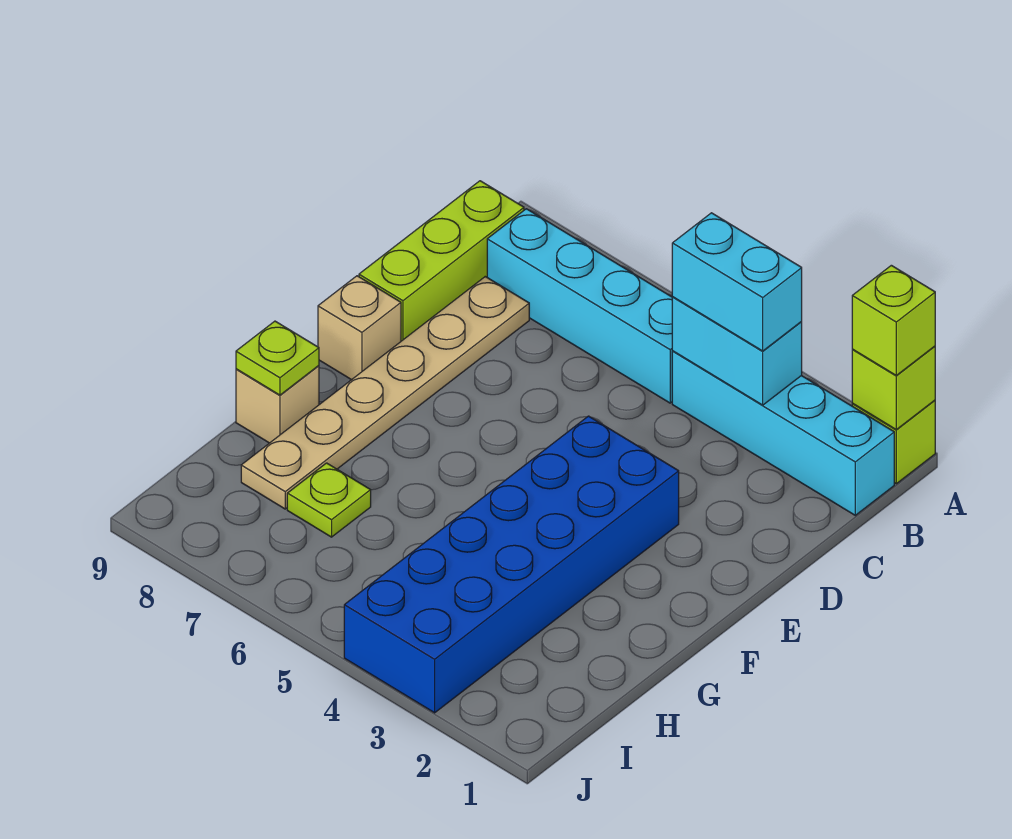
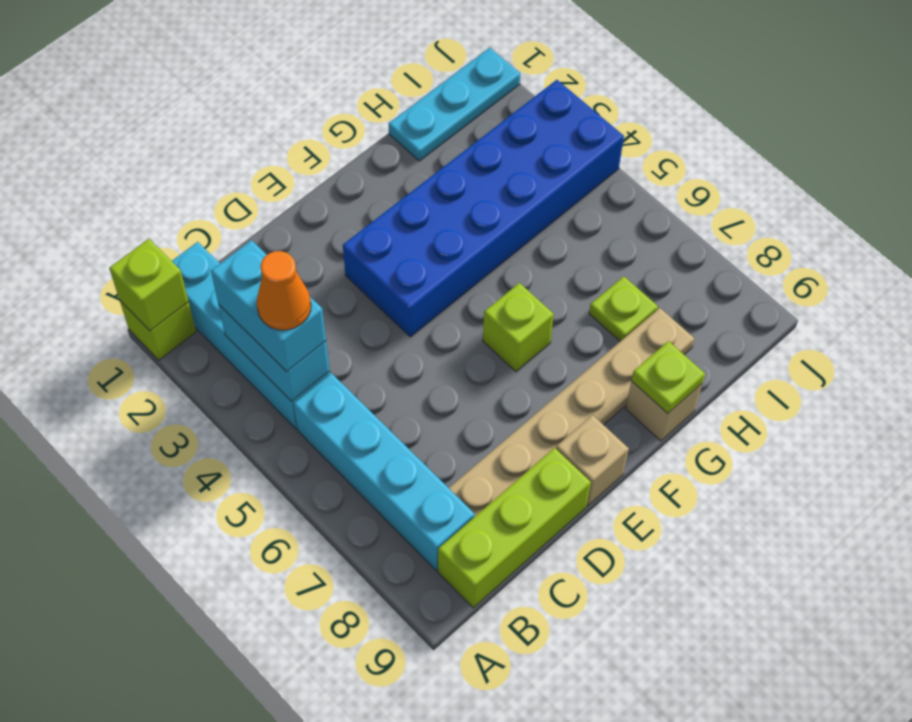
lime brick A1 level 3 -> lime brick F6 level 1
none -> orange cone B4 level 4
none -> cyan plate H1:J1 level 1

